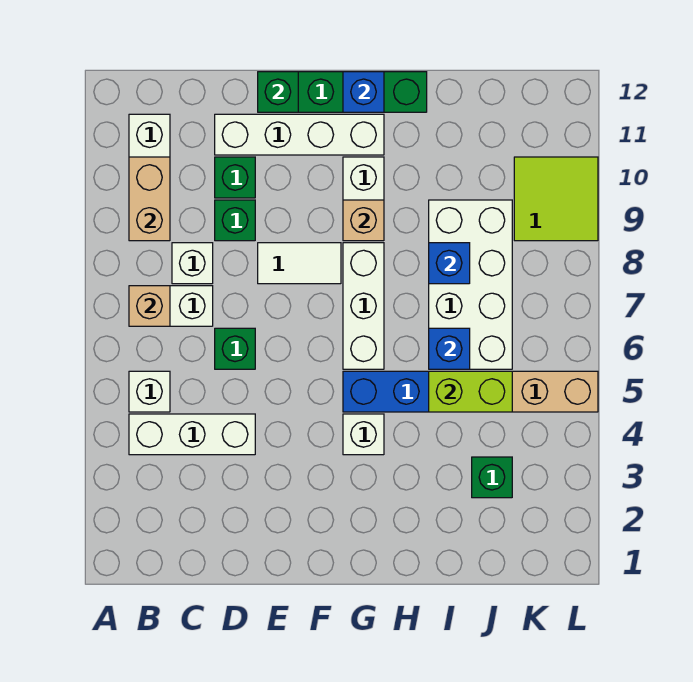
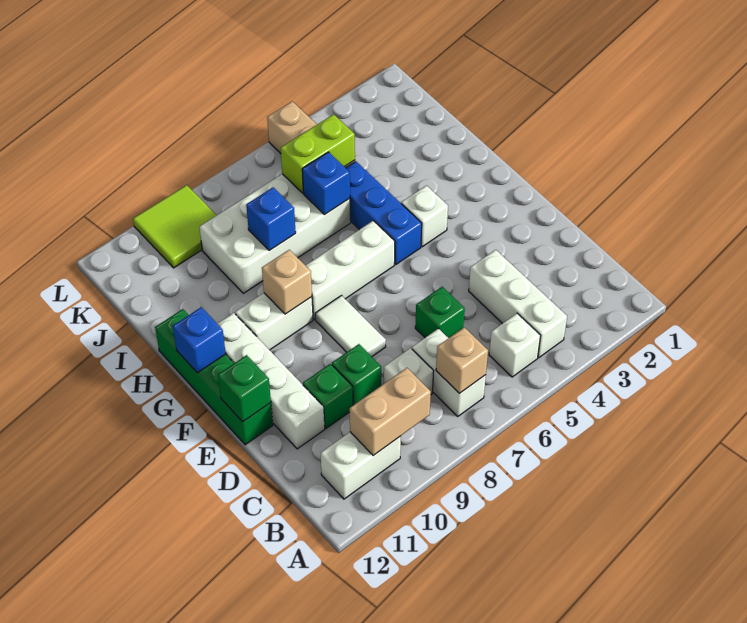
lime brick I5:J5 level 2 -> lime brick J5:J6 level 2
green brick J3 level 1 -> none

